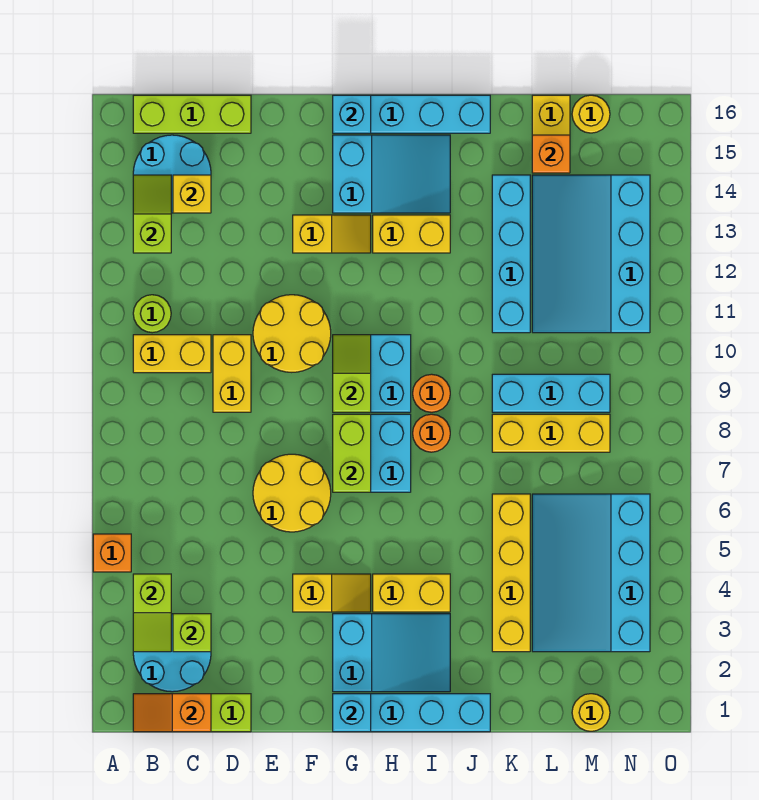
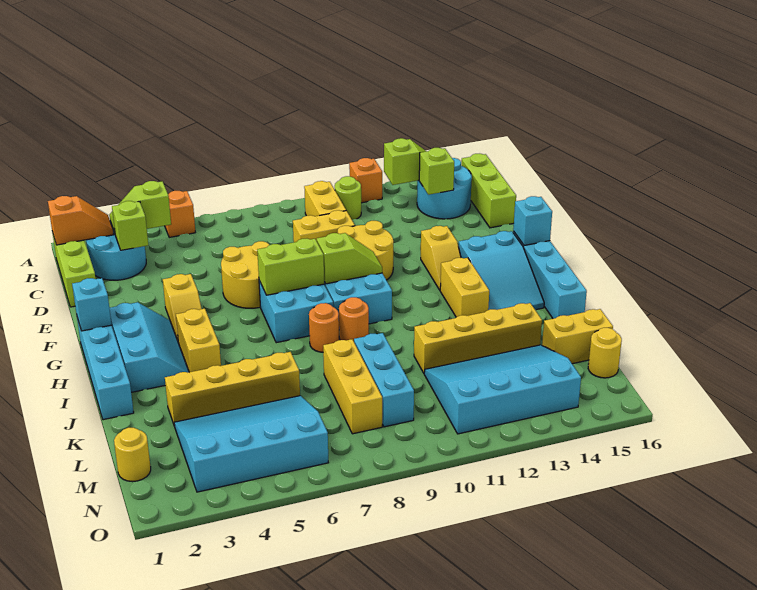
orange slope B1:C1 level 2 top C -> orange slope B1:B2 level 2 top 1
yellow brick C14 level 2 -> lime brick C14 level 2
cyan slope G2:I3 level 1 top G -> cyan slope G2:I3 level 1 top 2
cyan brick K11:K14 level 1 -> yellow brick K11:K14 level 1
orange brick L15 level 2 -> orange brick A12 level 1

